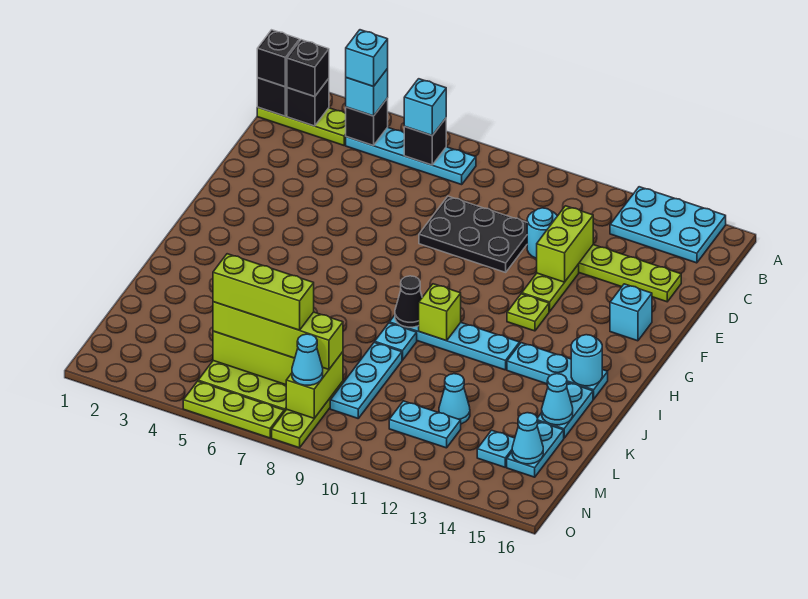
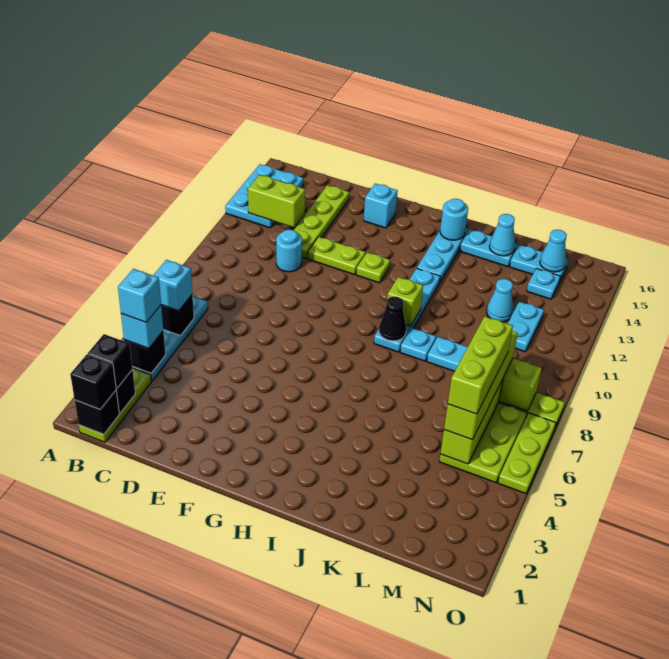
black plate D8:E10 level 1 -> none
lime brick D12:E12 level 2 -> lime brick B13:C13 level 2
cyan cone N8 level 3 -> none

